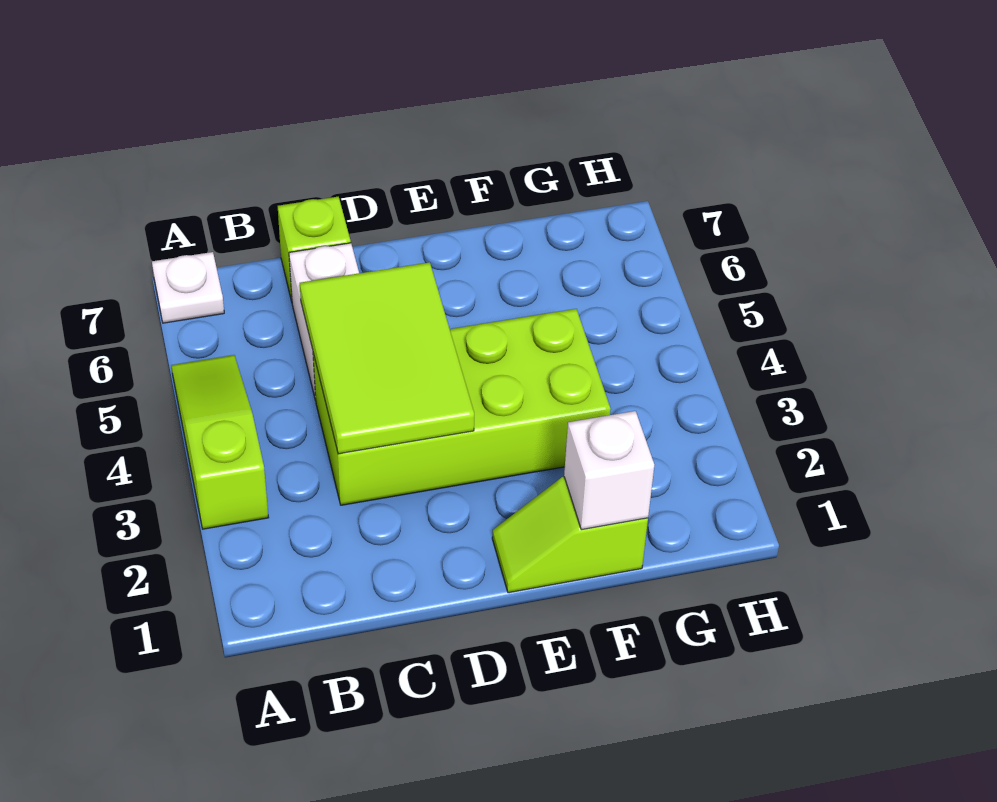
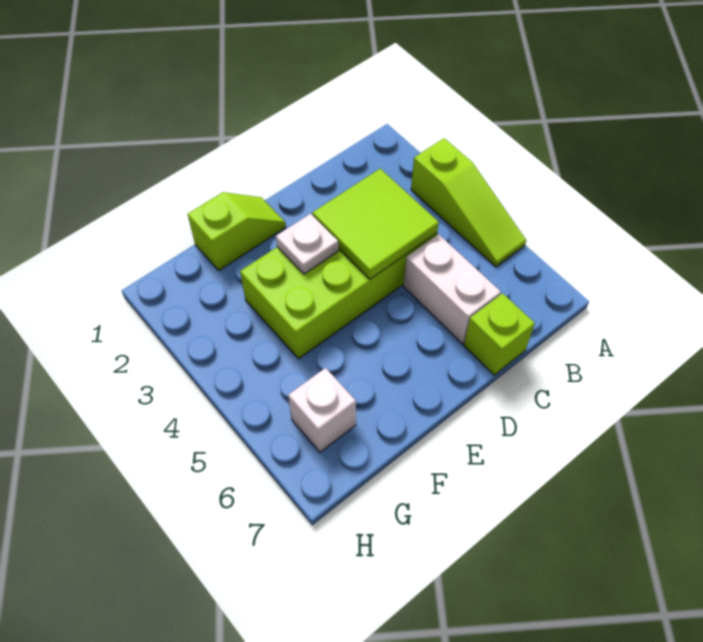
white plate A7 level 1 -> white plate E3 level 2
lime tile C3:D5 level 2 -> lime tile C3:D4 level 2
white brick F1 level 2 -> white brick G6 level 1

